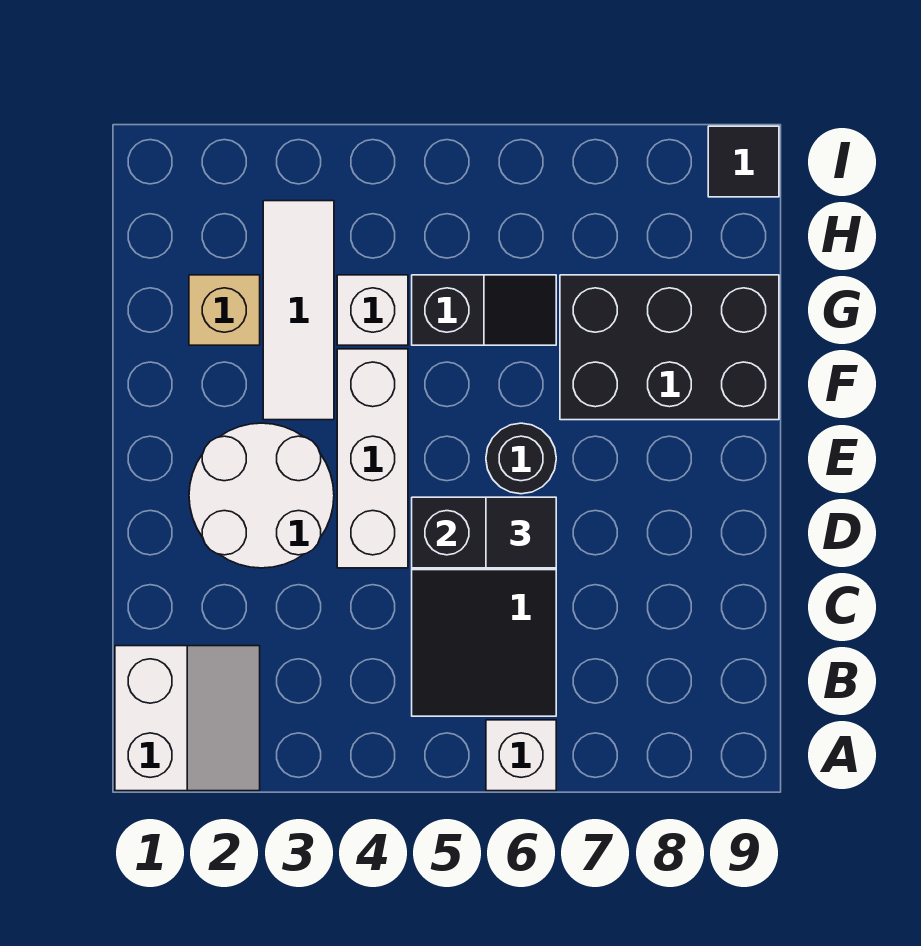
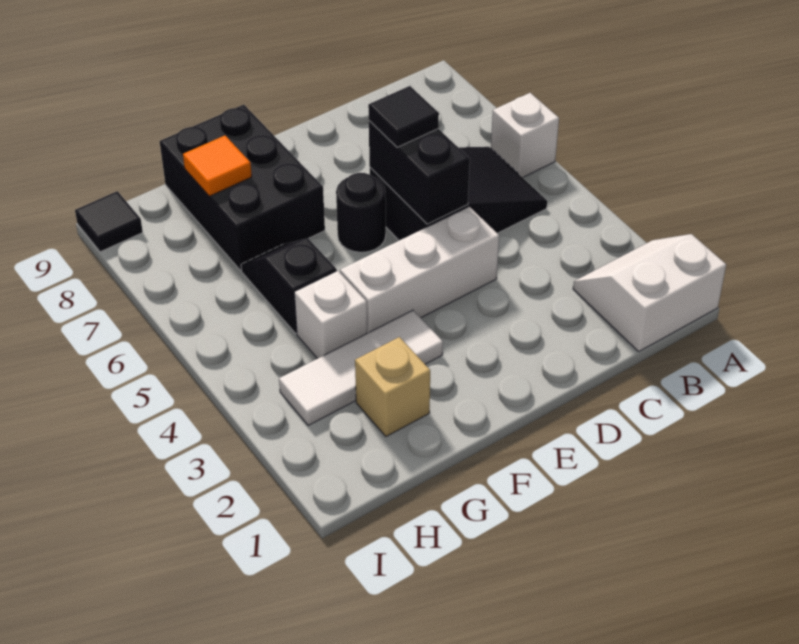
white round brick D2:E3 level 1 -> none
none -> orange tile G8 level 2

